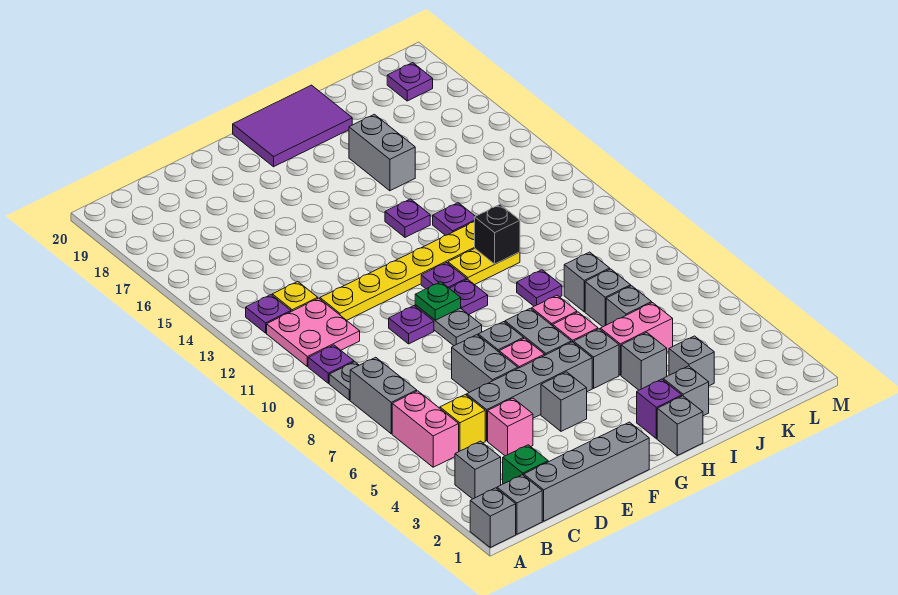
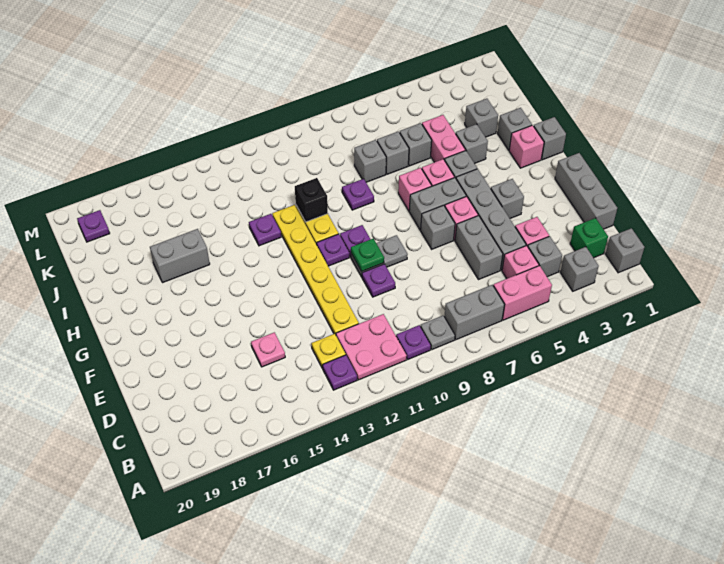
grey brick A1 level 1 -> grey brick C4 level 1
grey brick C1:F1 level 1 -> grey brick D1:F1 level 1
yellow brick C5 level 1 -> pink brick C5 level 1
none -> pink plate D15 level 1
grey brick E6:E7 level 1 -> grey brick D6:E6 level 1
purple tile G19:I20 level 1 -> none
purple brick H2 level 1 -> pink brick H2 level 1
purple plate H14 level 1 -> none

